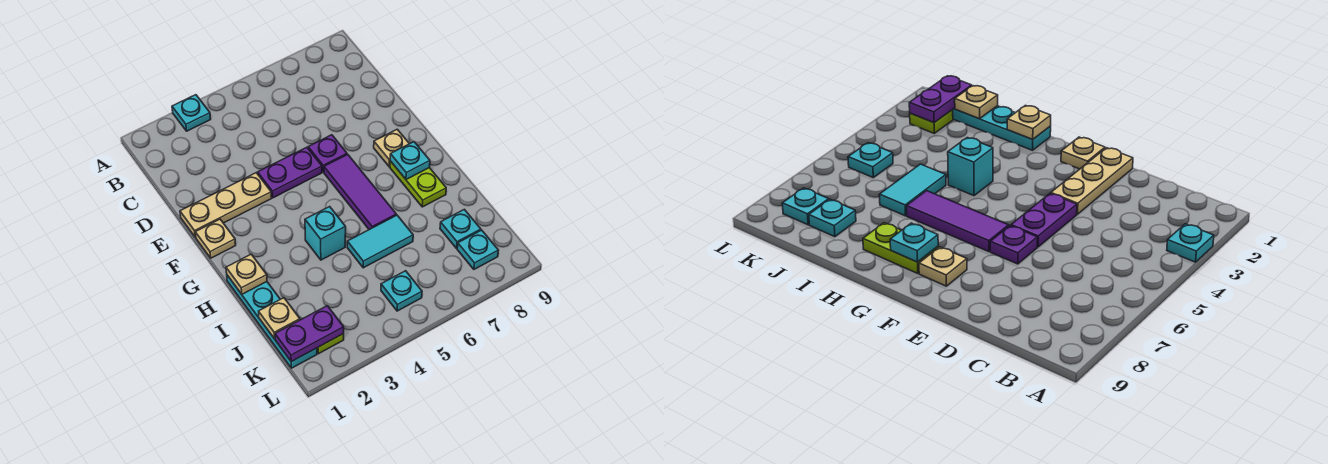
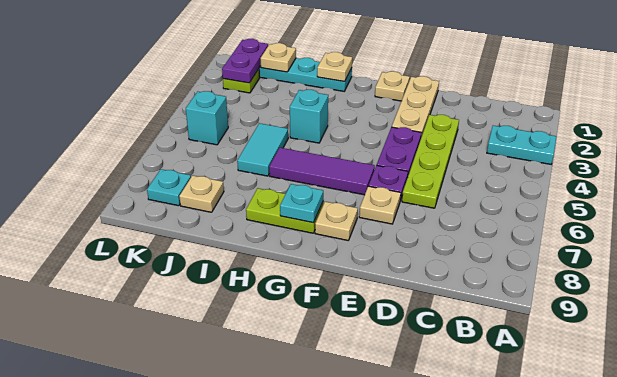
cyan plate A3 level 1 -> cyan plate A3:B3 level 1
none -> lime plate D3:D6 level 1
none -> tan plate E7 level 1
cyan plate J8 level 1 -> tan plate J8 level 1
cyan plate K5 level 1 -> cyan brick K5 level 1

